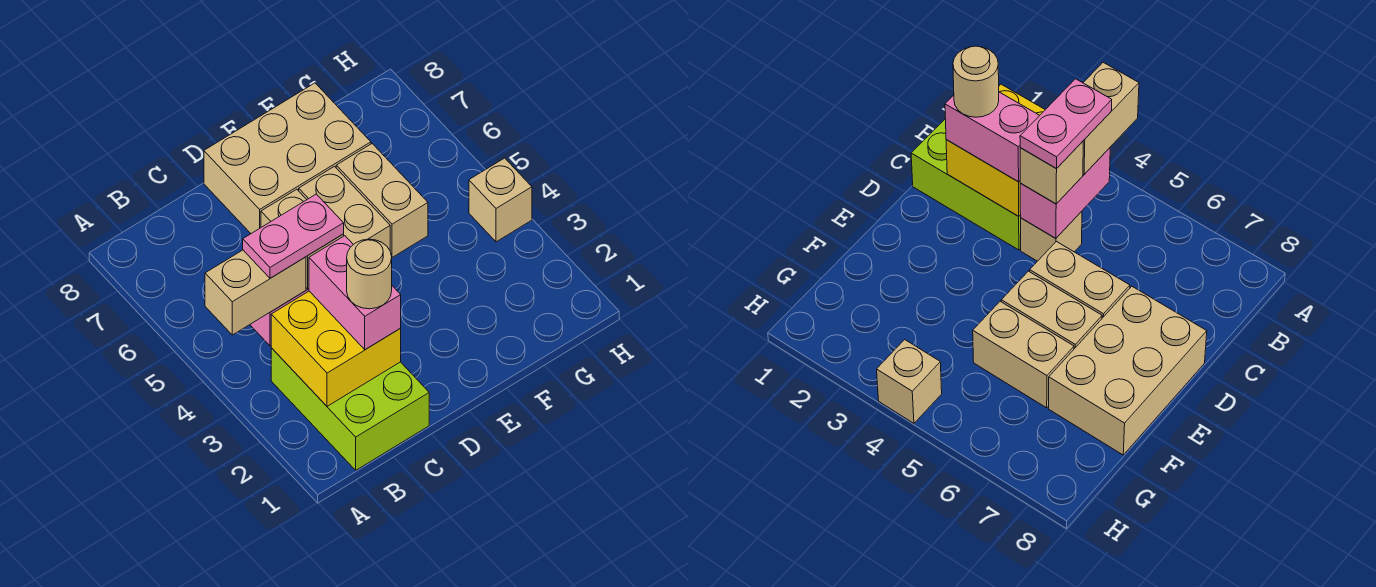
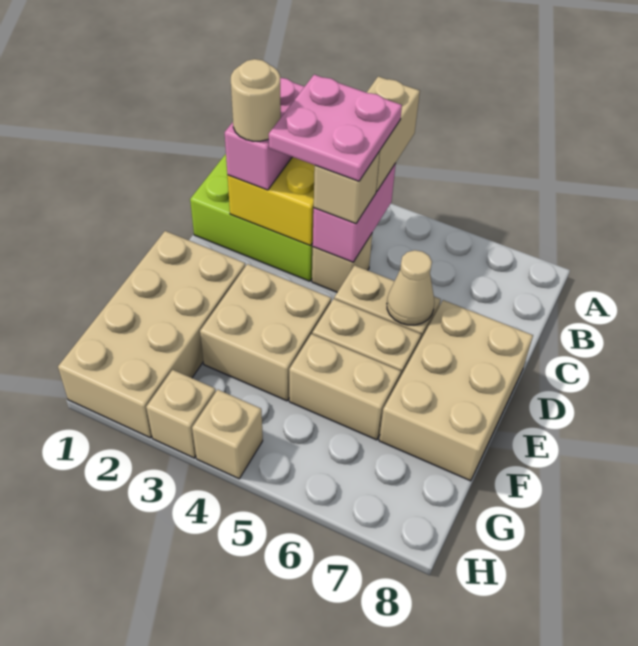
pink plate B4:C4 level 4 -> pink plate B3:C4 level 4
pink brick C2:C3 level 3 -> pink brick B2:C2 level 3
none -> tan cone D6 level 2
none -> tan brick E1:H2 level 1
none -> tan brick E3:F4 level 1
none -> tan brick H3 level 1

